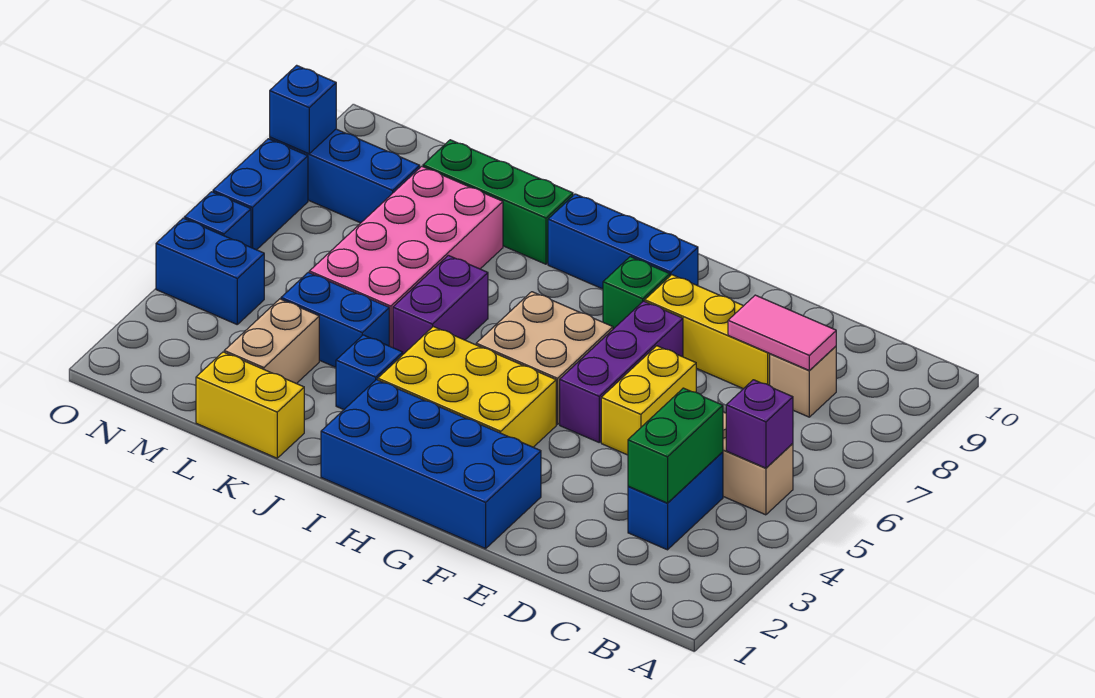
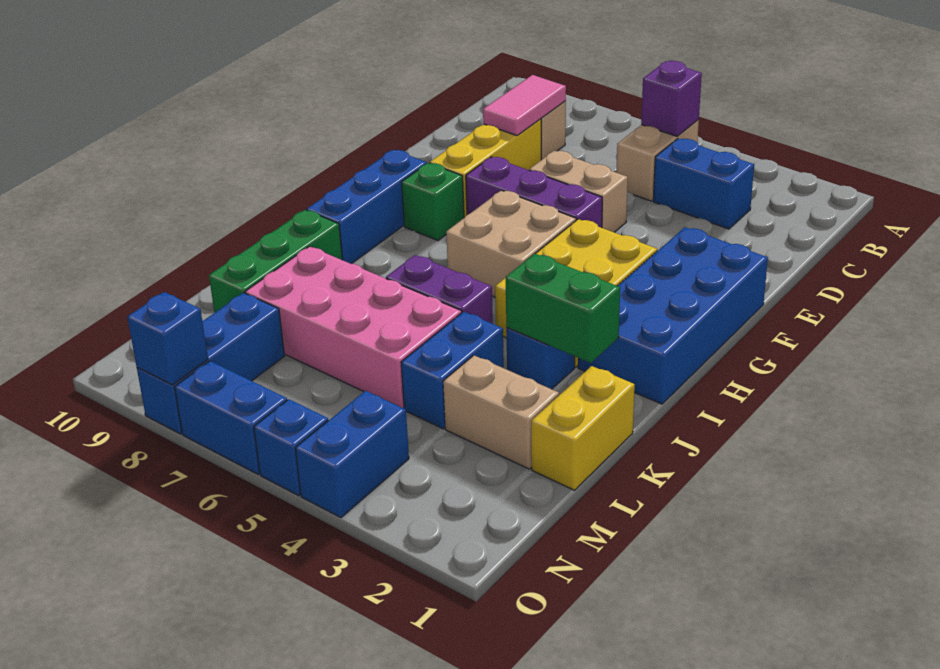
green brick C3:C4 level 2 -> green brick J2:J3 level 2
yellow brick E5:E6 level 1 -> tan brick E5:E6 level 1

